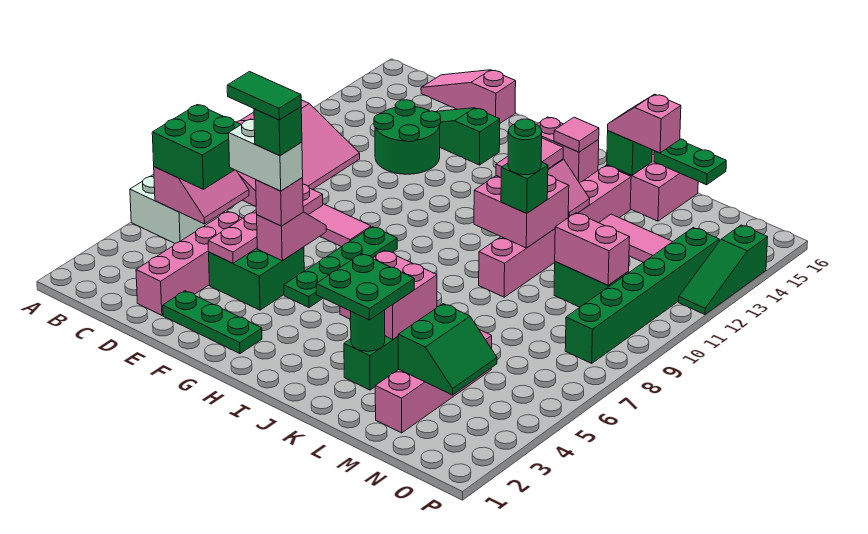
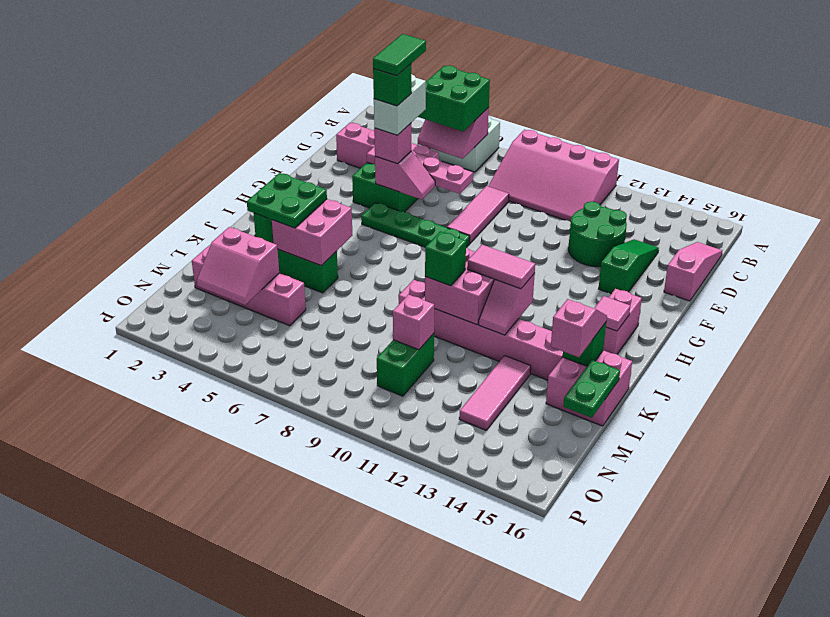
green plate E2:G2 level 1 -> none
green round brick K10 level 4 -> none
green slope M3:N4 level 2 top M -> pink slope M3:N4 level 2 top M
pink brick M10:N10 level 2 -> pink brick M10 level 2
green brick O8:O13 level 1 -> none
green slope P12:P14 level 1 top 14 -> none

